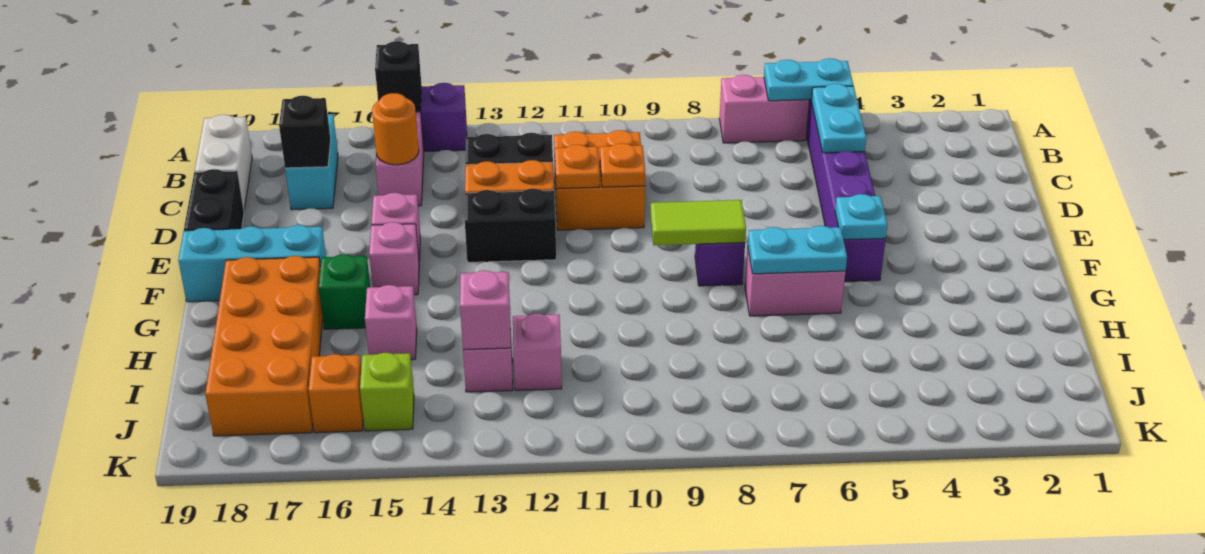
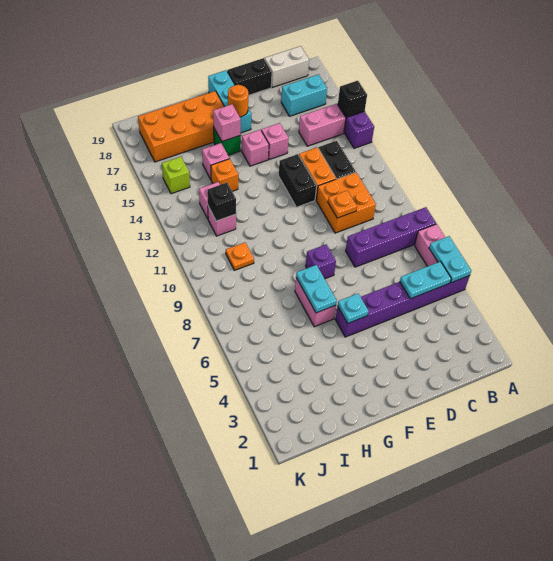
none -> purple brick A8:D8 level 1
orange round brick C15 level 2 -> orange round brick F17 level 2
black brick C17 level 2 -> black brick I12 level 2
orange plate D11 level 2 -> orange plate I10 level 1
lime tile F8:F9 level 2 -> none
pink brick I13 level 2 -> pink brick G16 level 2
orange brick J16 level 1 -> orange brick H14 level 1

